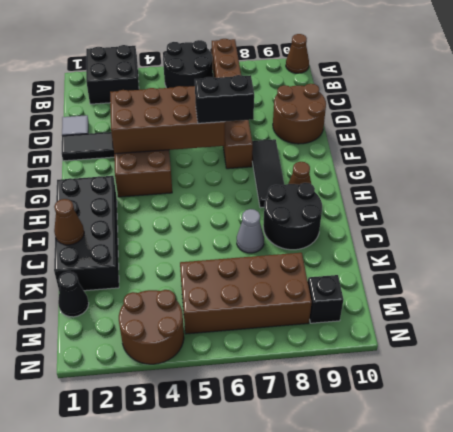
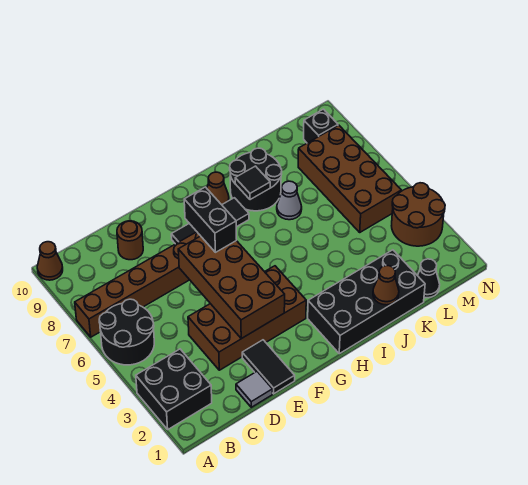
brown round brick D9:E10 level 1 -> brown round brick D9 level 1
none -> black tile I8 level 2

